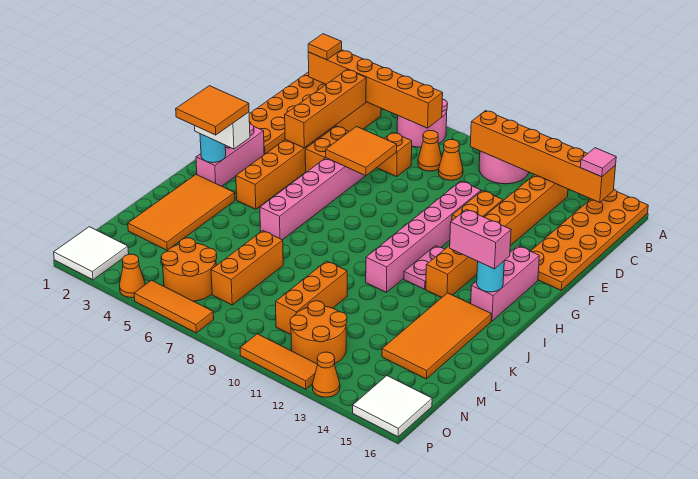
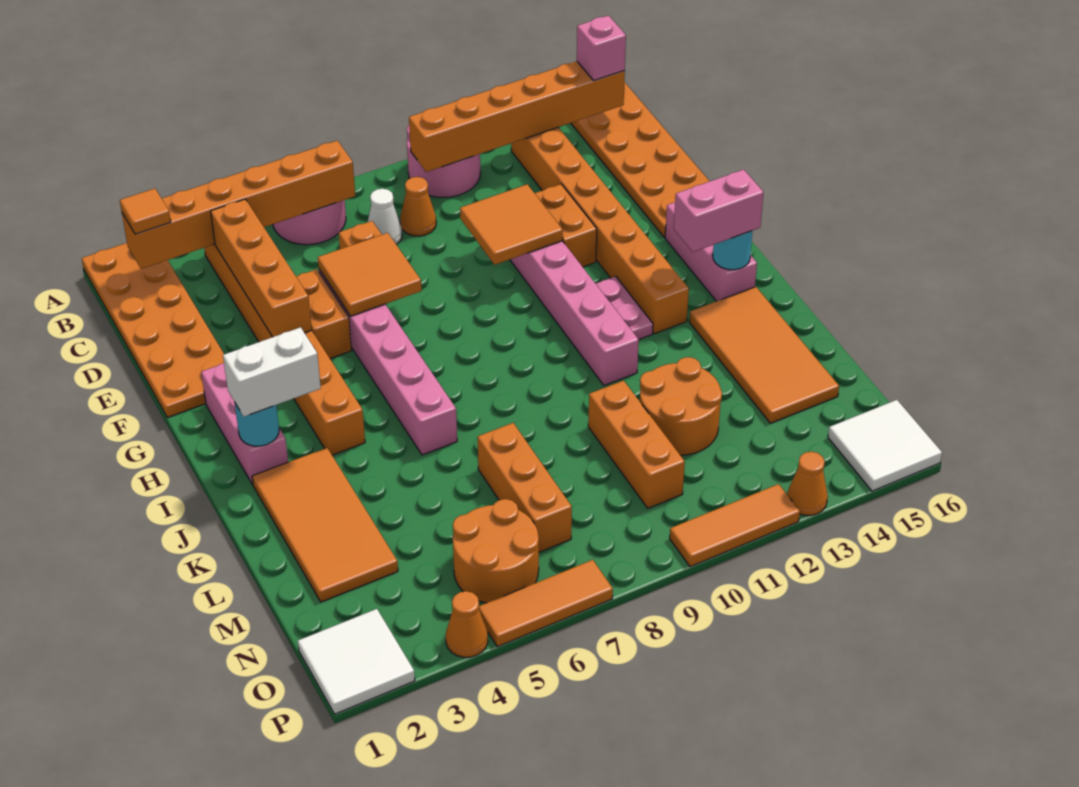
pink tile B15 level 3 -> pink brick B15 level 3
orange cone C8 level 1 -> white cone C8 level 1
orange tile I2:J3 level 4 -> orange tile E10:F11 level 2
orange round brick N11:O12 level 1 -> orange round brick L11:M12 level 1

